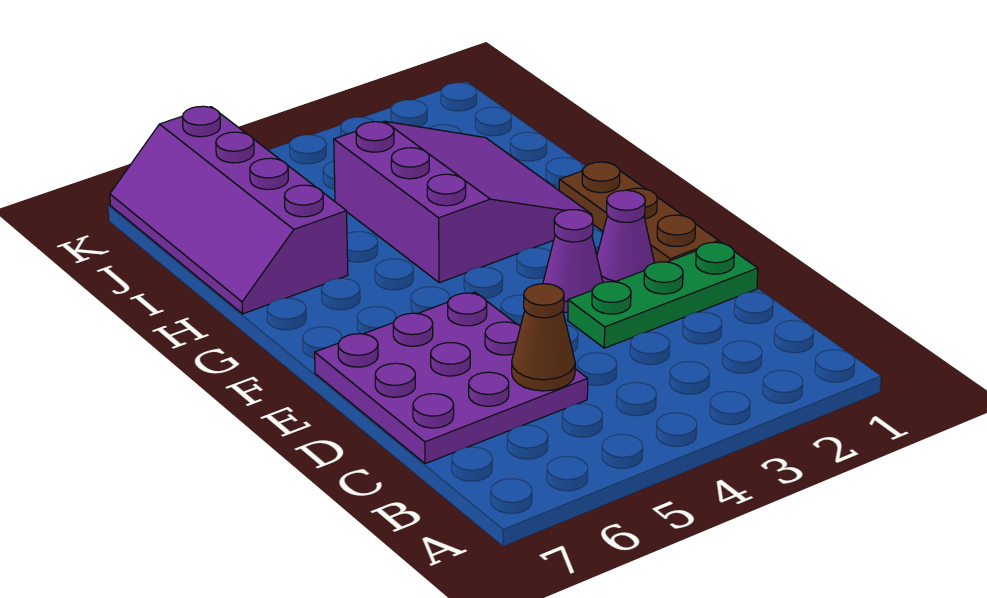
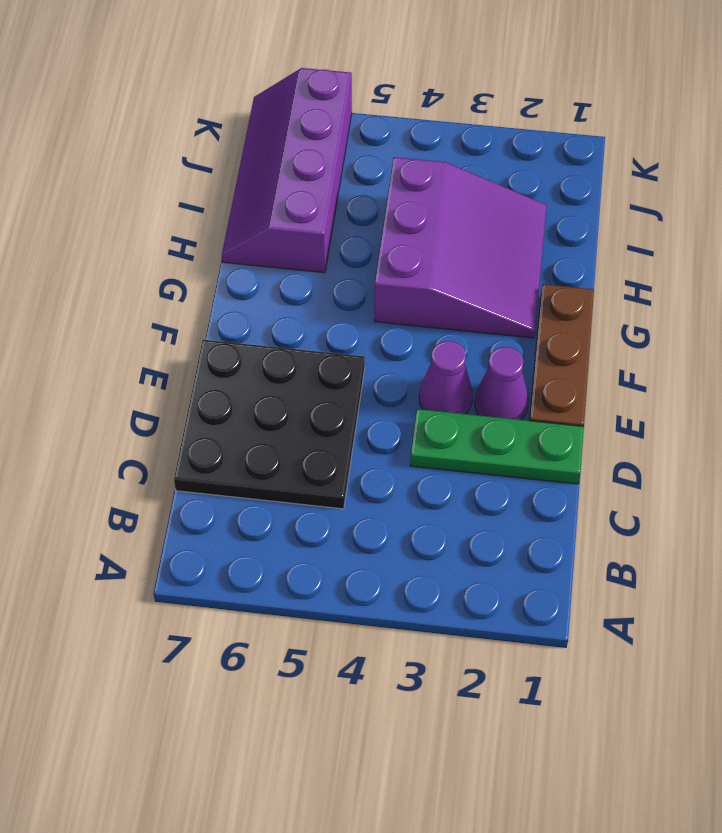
purple plate C5:E7 level 1 -> black plate C5:E7 level 1
brown cone C5 level 2 -> none

